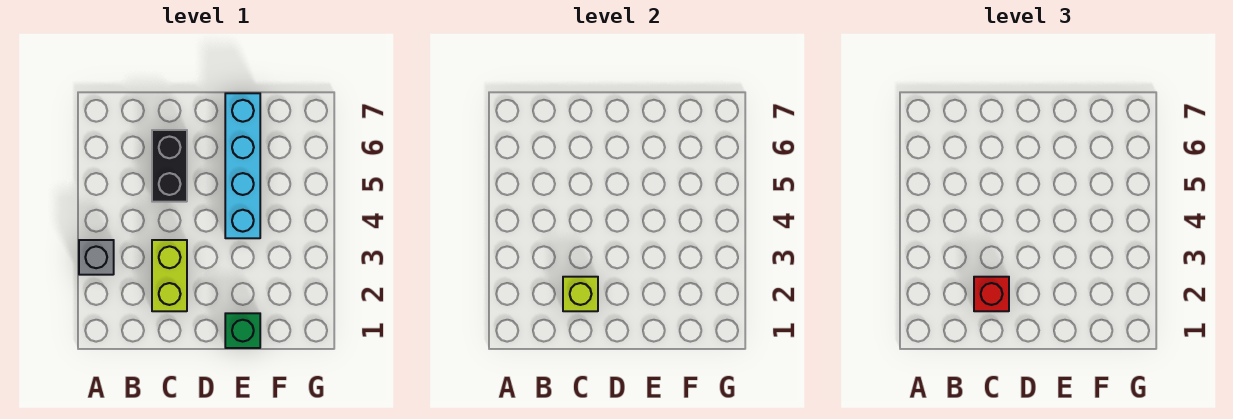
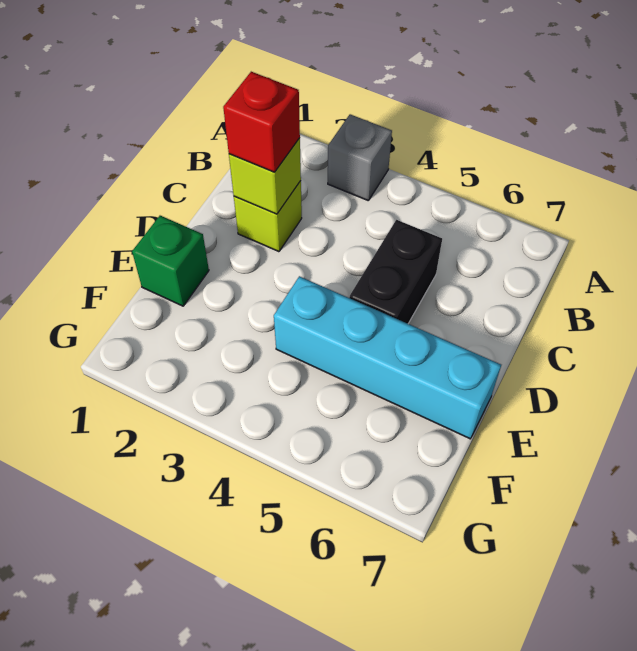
lime brick C2:C3 level 1 -> lime brick C2 level 1
black brick C5:C6 level 1 -> black brick C5:D5 level 1

